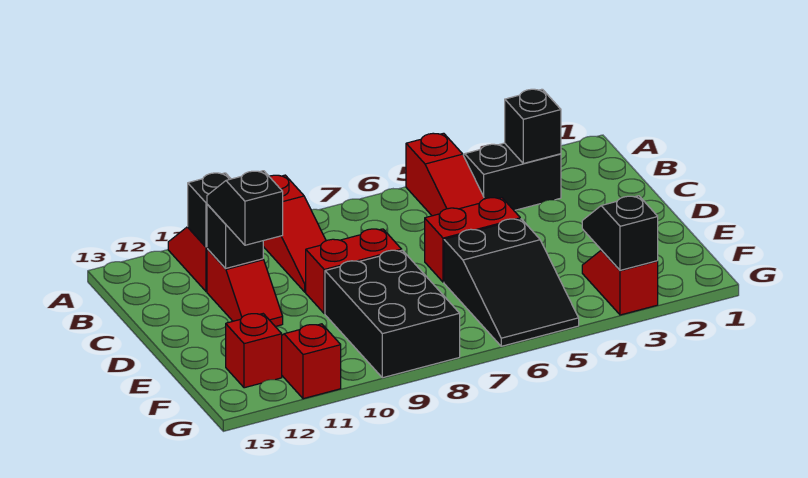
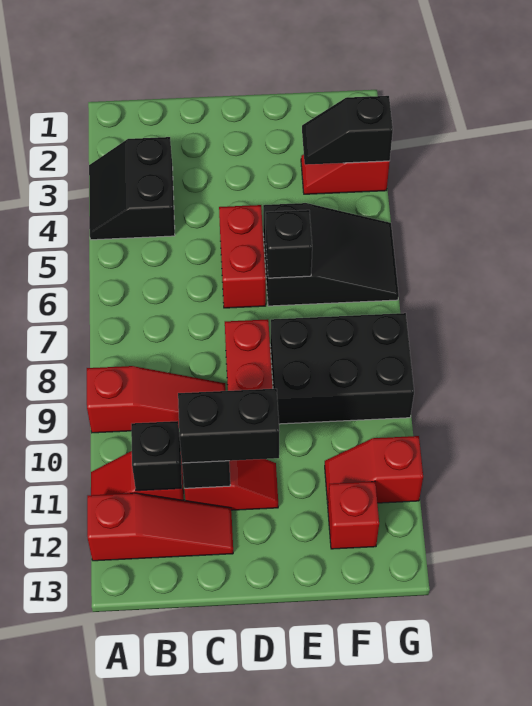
red slope A5:C5 level 1 top A -> red slope A12:C12 level 1 top A
black brick B3 level 2 -> black brick E6 level 2
black slope C11:D11 level 3 top D -> black brick C11:D11 level 3

